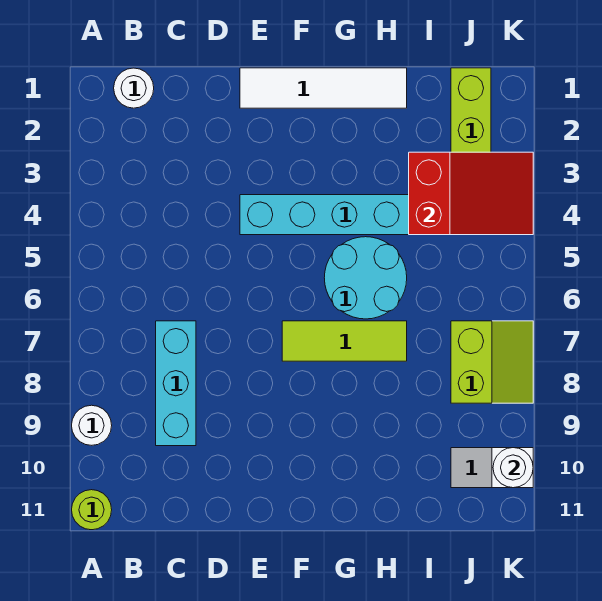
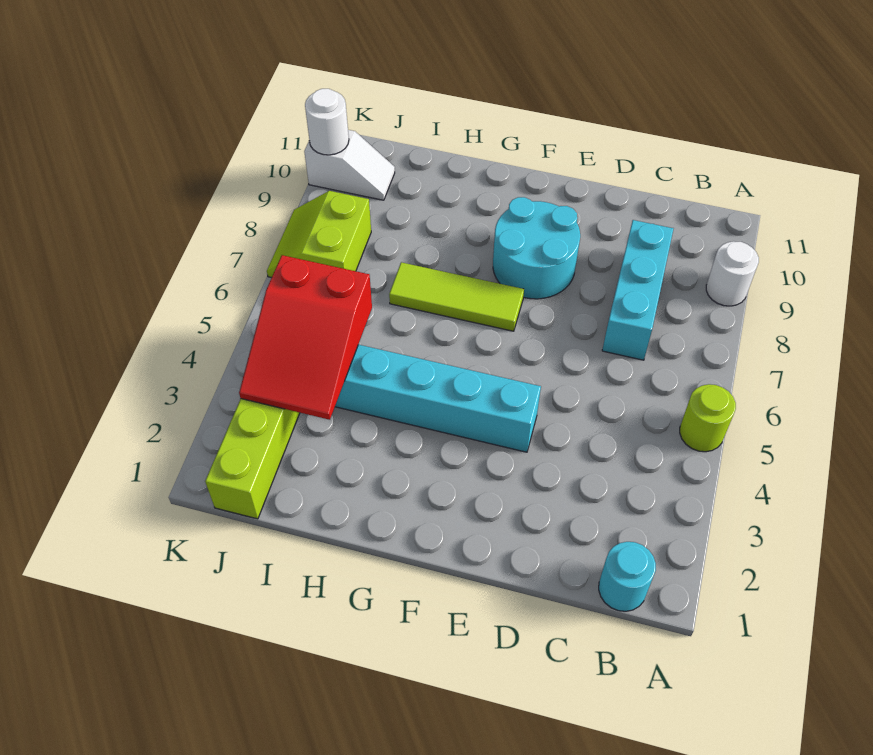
lime round brick A11 level 1 -> lime round brick A5 level 1
white round brick B1 level 1 -> cyan round brick B1 level 1
white tile E1:H1 level 1 -> none
cyan round brick G5:H6 level 1 -> cyan round brick E8:F9 level 1
red slope I3:K4 level 2 top I -> red slope I3:J5 level 2 top 5

